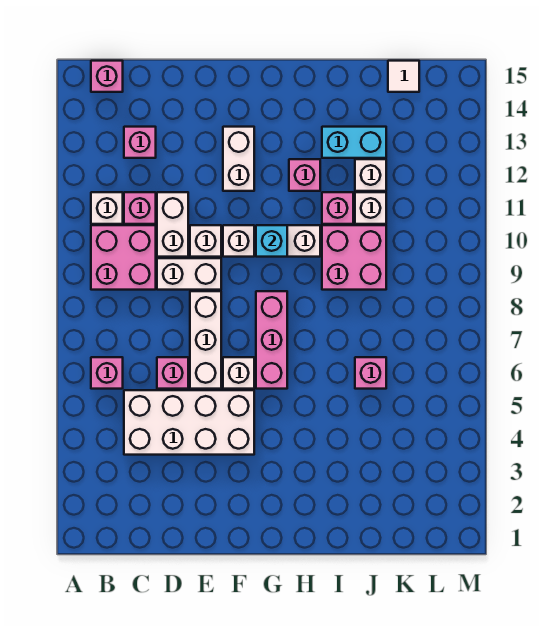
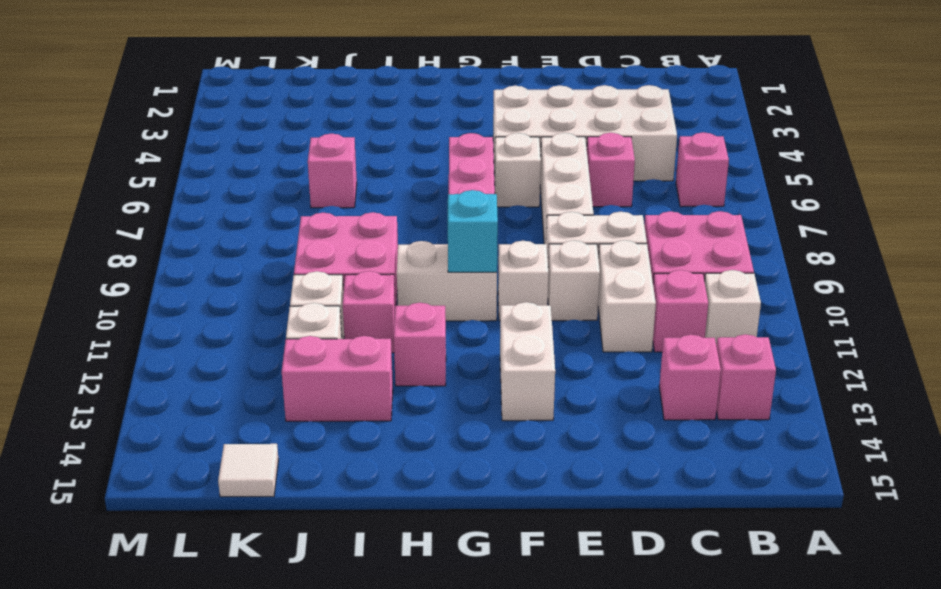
pink brick B15 level 1 -> pink brick B13 level 1
cyan brick I13:J13 level 1 -> pink brick I13:J13 level 1

